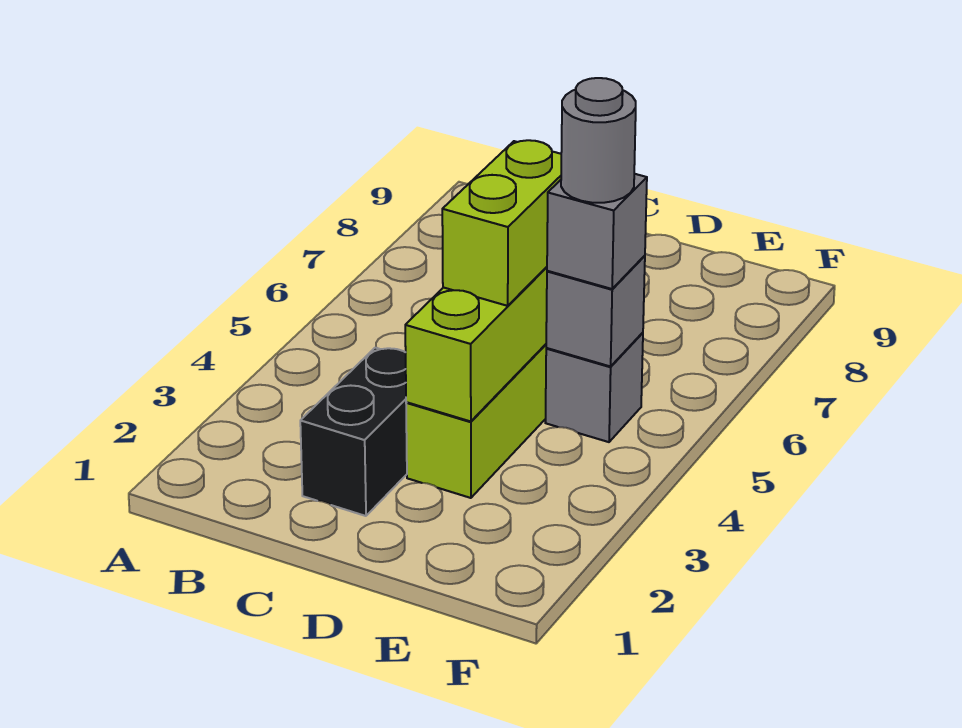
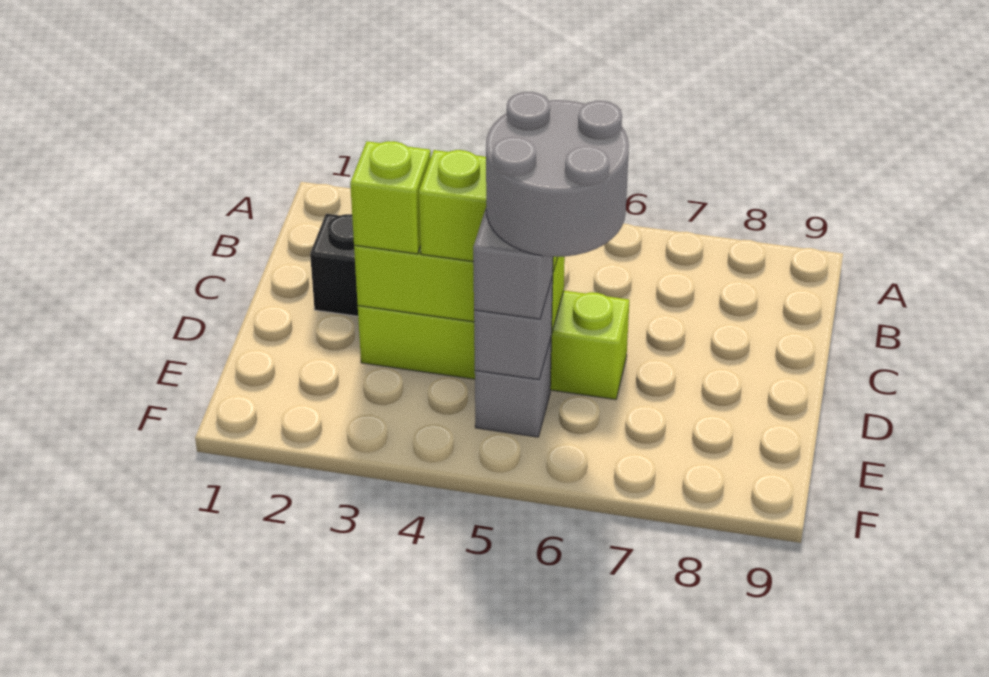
none -> lime brick D3 level 3
grey round brick E5 level 4 -> grey round brick D5:E6 level 4

